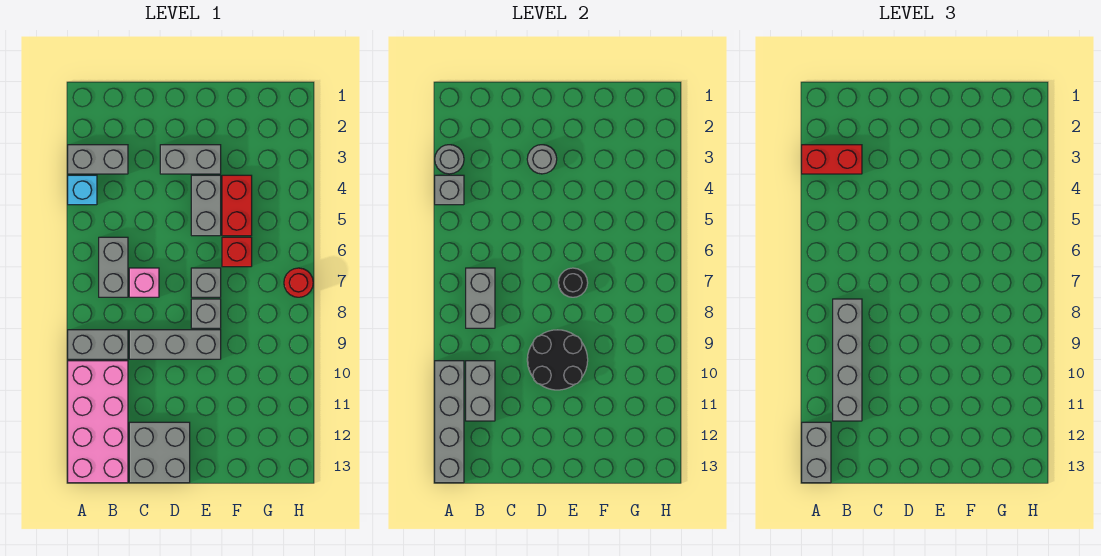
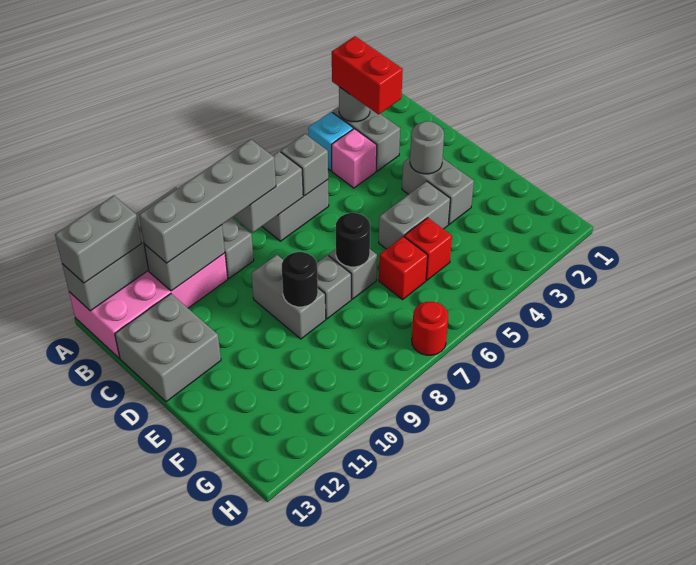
grey brick A4 level 2 -> grey brick B6 level 2
pink brick C7 level 1 -> pink brick B4 level 1
grey brick C9:E9 level 1 -> grey brick D9:E9 level 1
black round brick D9:E10 level 2 -> black round brick E9 level 2
red brick F4:F5 level 1 -> red brick F5 level 1

